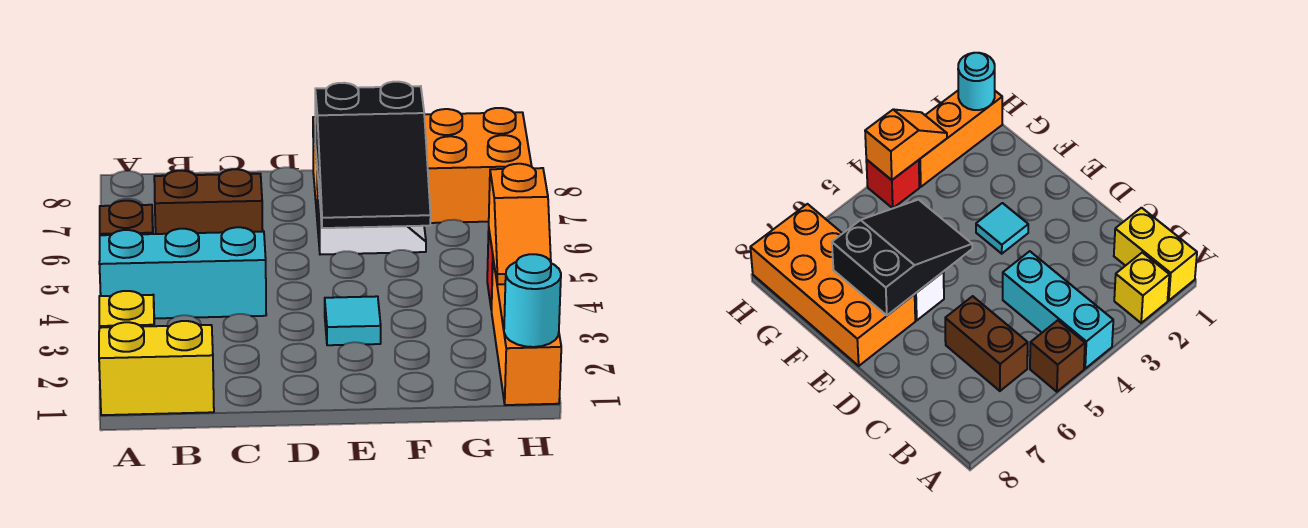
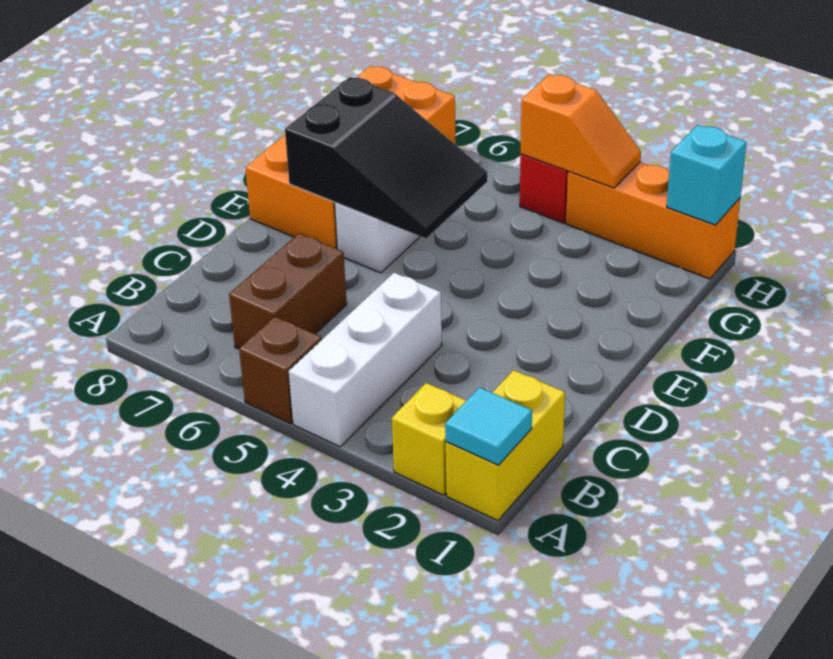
cyan brick A4:C4 level 1 -> white brick A4:C4 level 1
cyan tile E3 level 1 -> cyan tile A1 level 2
cyan round brick H1 level 2 -> cyan brick H1 level 2

